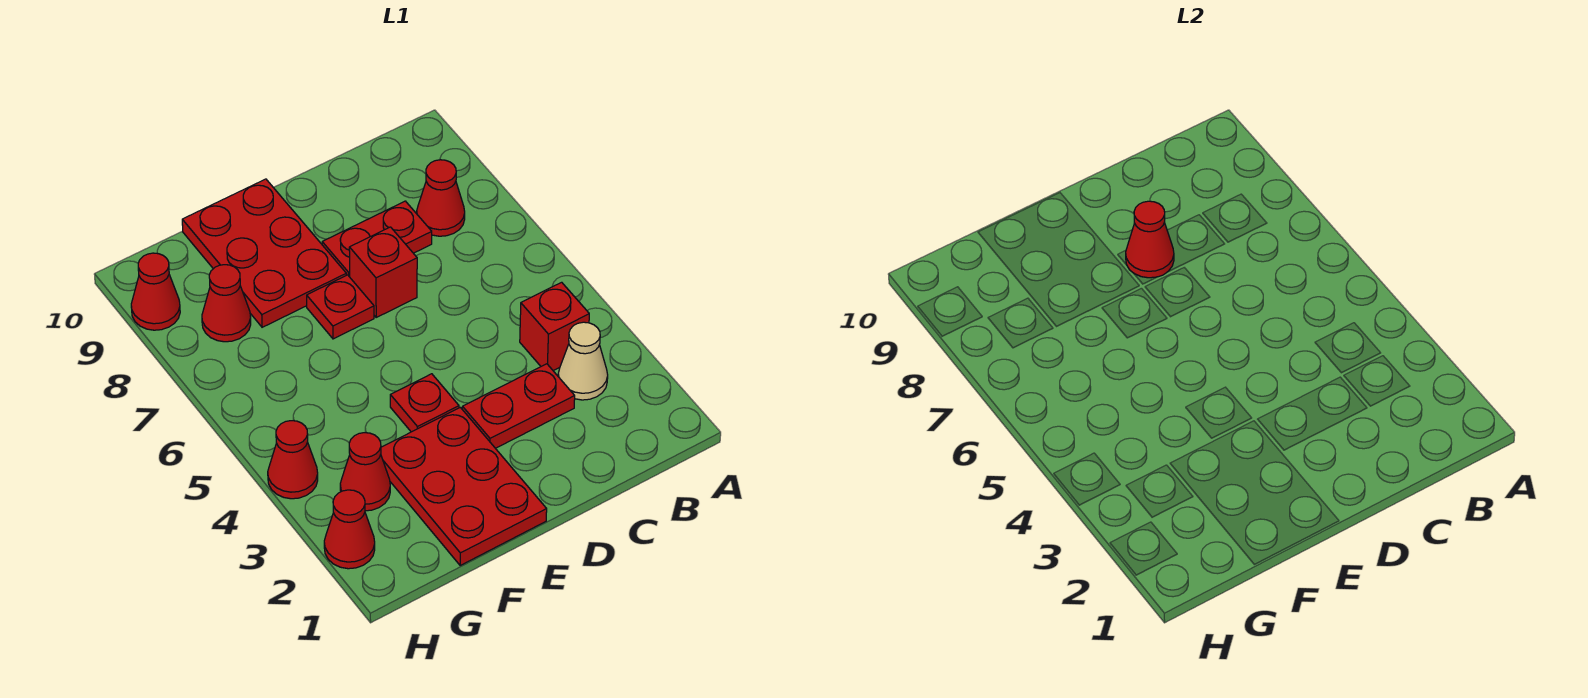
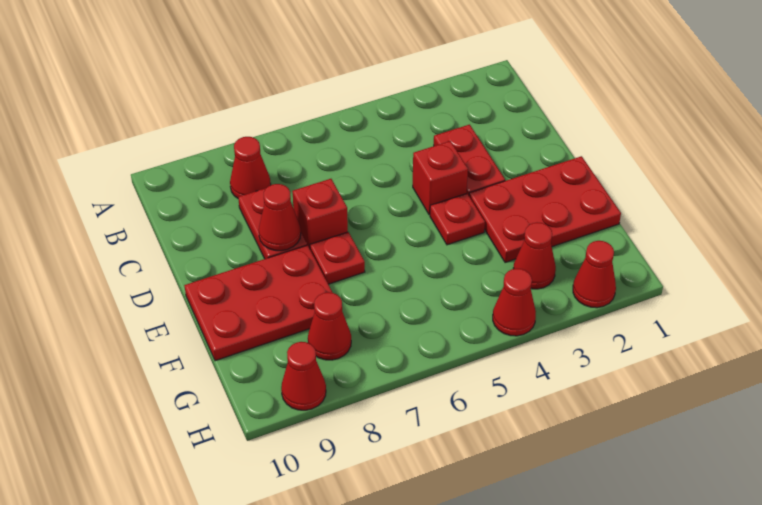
tan cone B3 level 1 -> none
red brick B4 level 1 -> red brick D4 level 1

